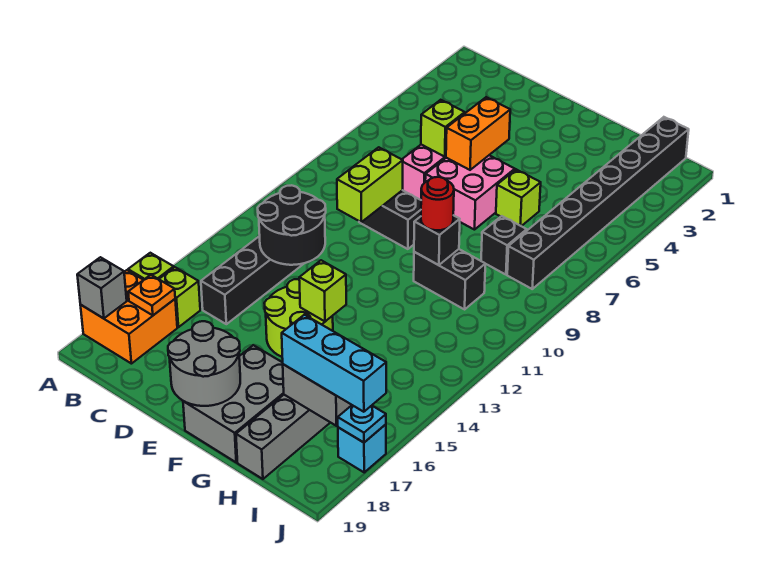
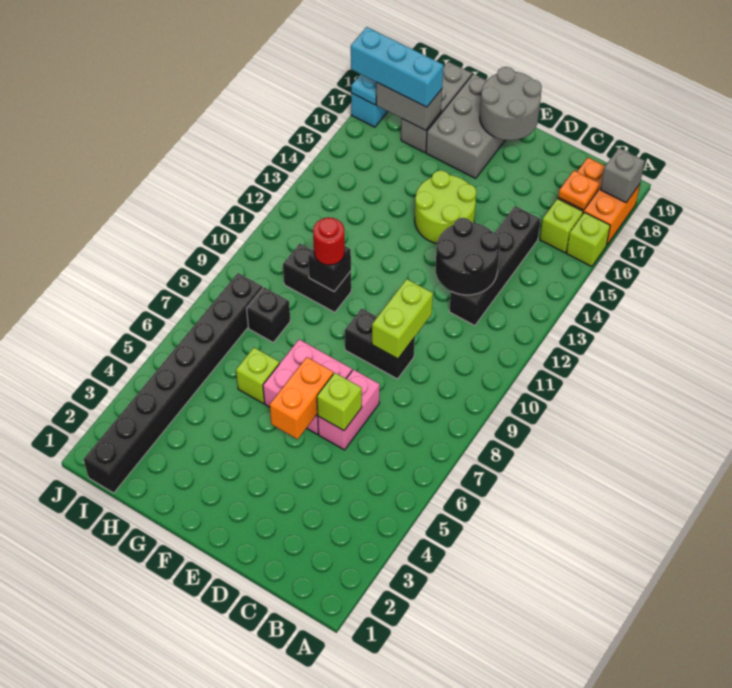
lime brick F14 level 2 -> none

